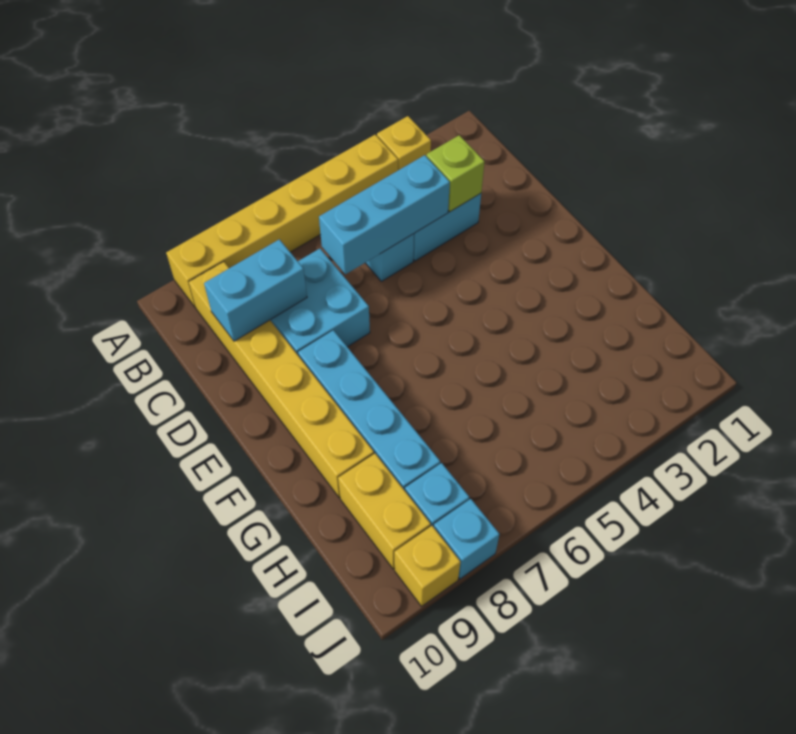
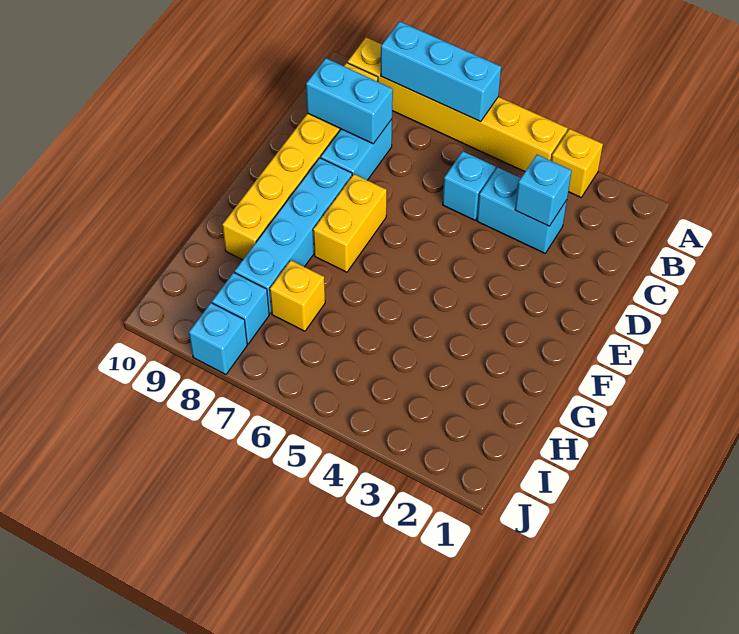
lime brick C3 level 2 -> cyan brick C3 level 2
cyan brick C4:C6 level 2 -> cyan brick A6:A8 level 2
cyan brick C7:D8 level 1 -> cyan brick C8:D8 level 1
yellow brick H9:I9 level 1 -> yellow brick E7:F7 level 1
yellow brick J9 level 1 -> yellow brick H7 level 1

